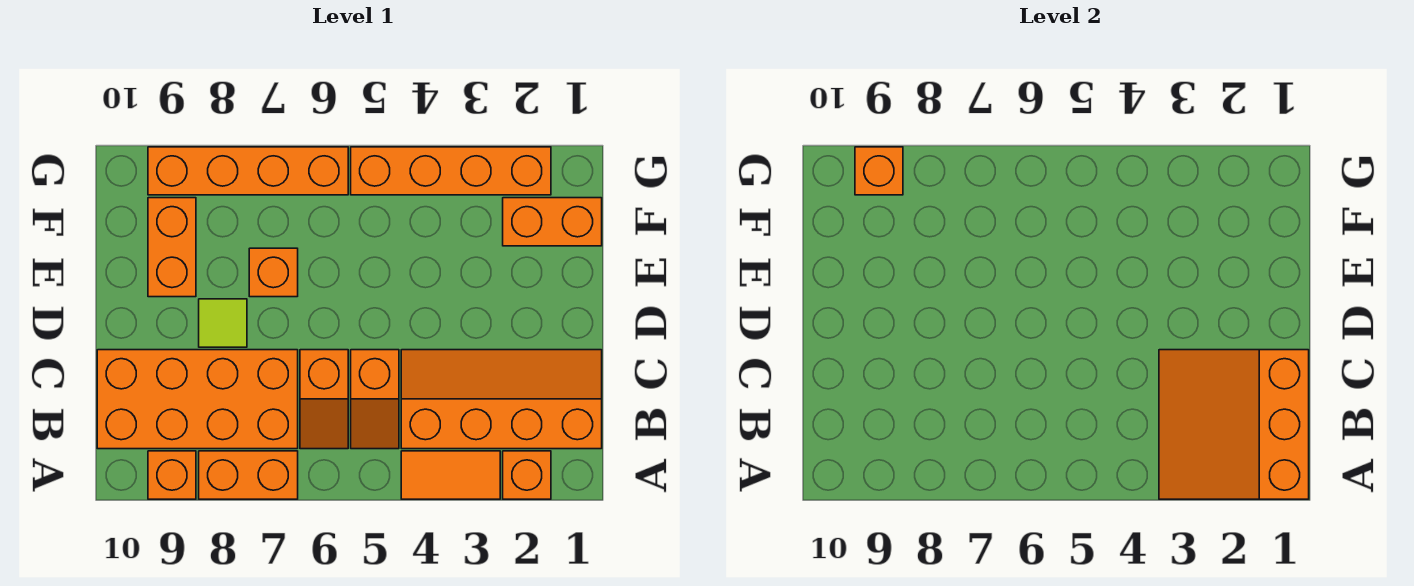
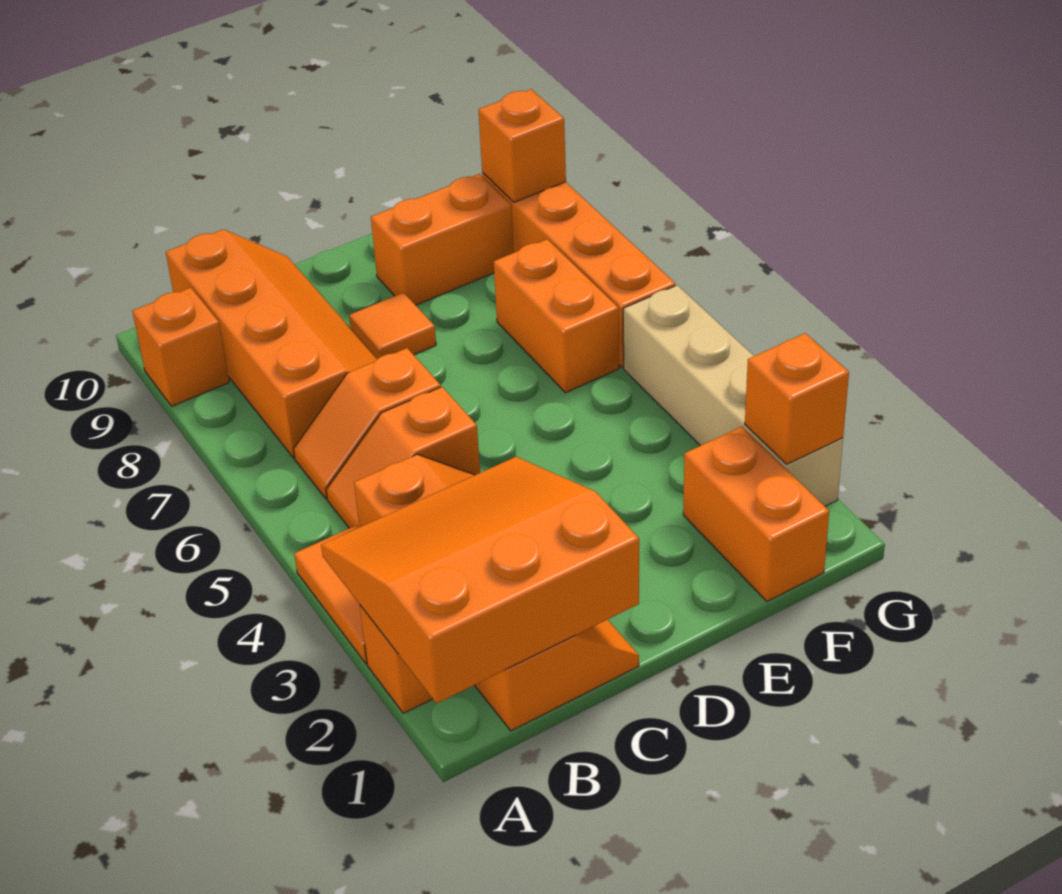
orange brick A7:A8 level 1 -> orange brick F6:F7 level 1
orange brick B7:C10 level 1 -> orange slope B7:C10 level 1 top B
lime tile D8 level 1 -> orange tile D8 level 1
orange brick E7 level 1 -> orange brick G2 level 2
orange brick G2:G5 level 1 -> tan brick G2:G5 level 1

